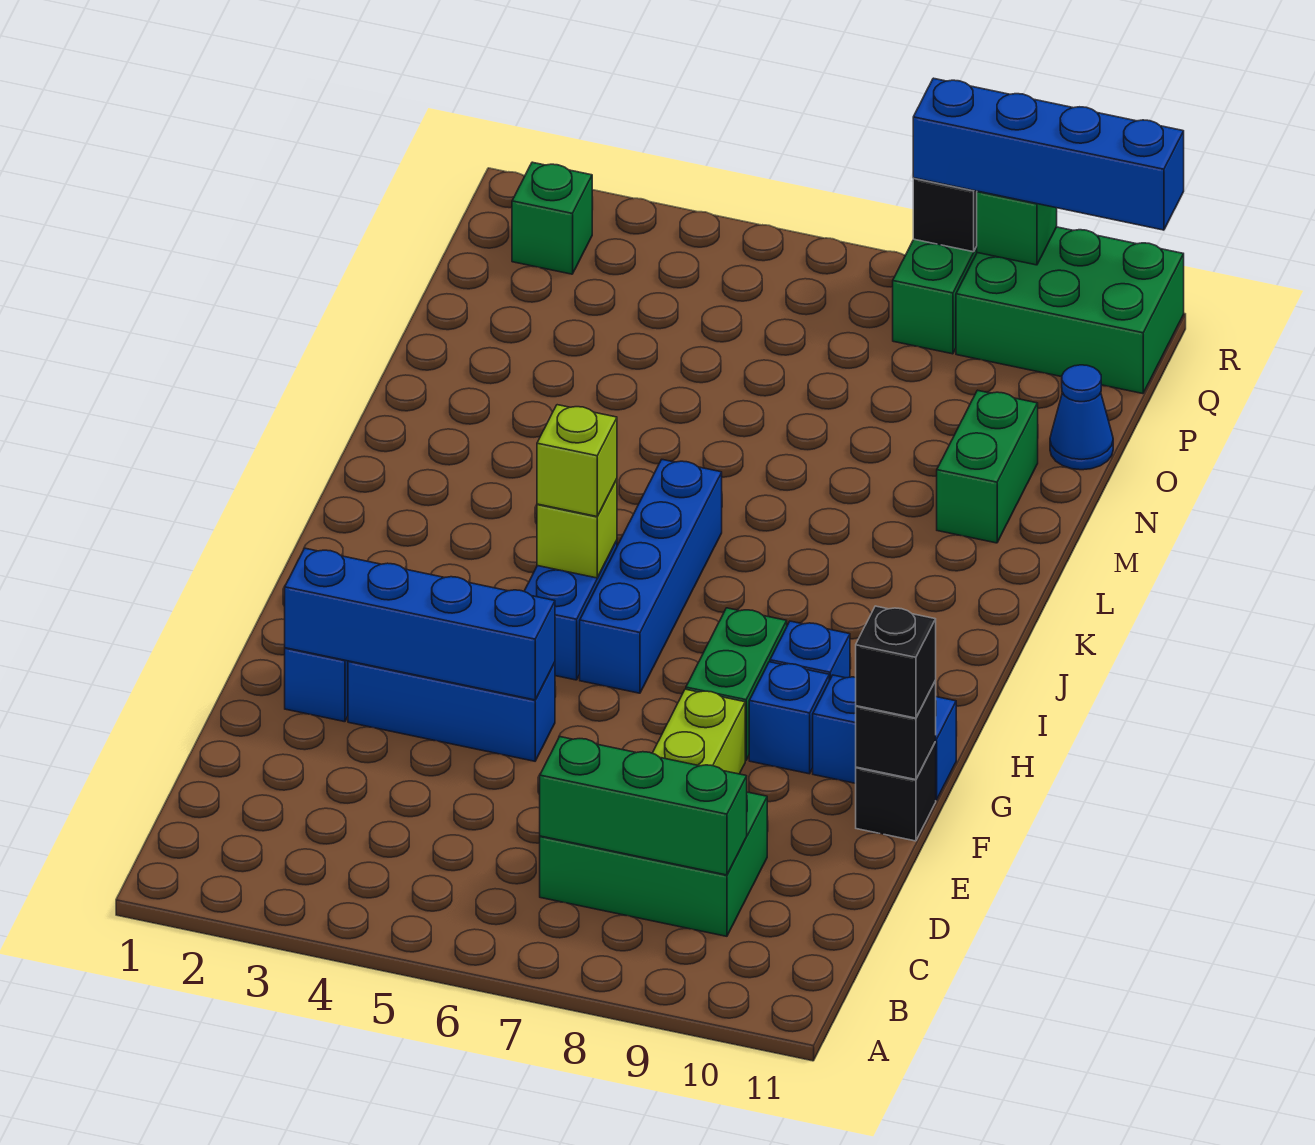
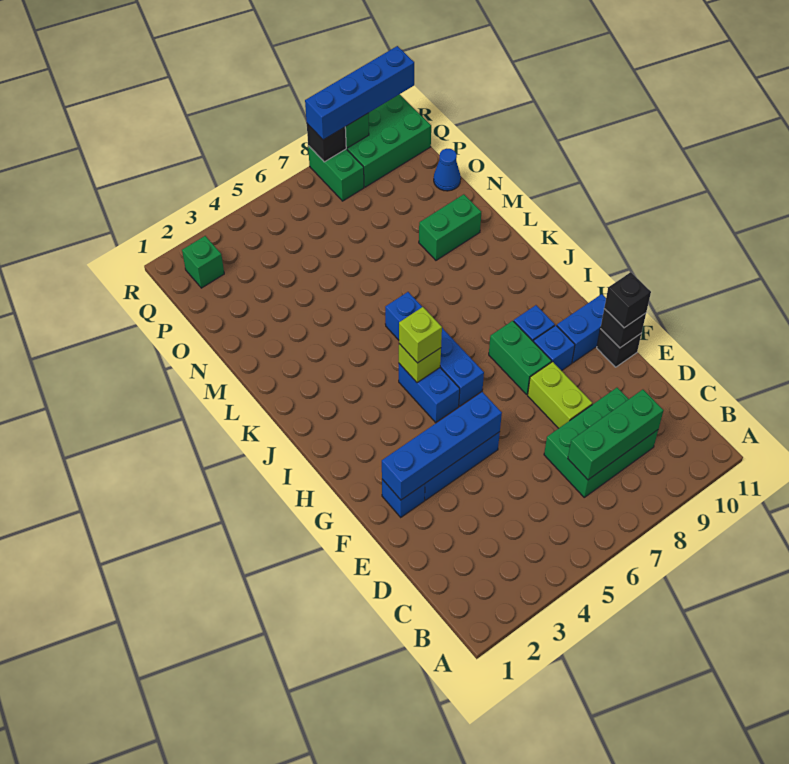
green brick M10:N10 level 1 -> green brick M9:M10 level 1

